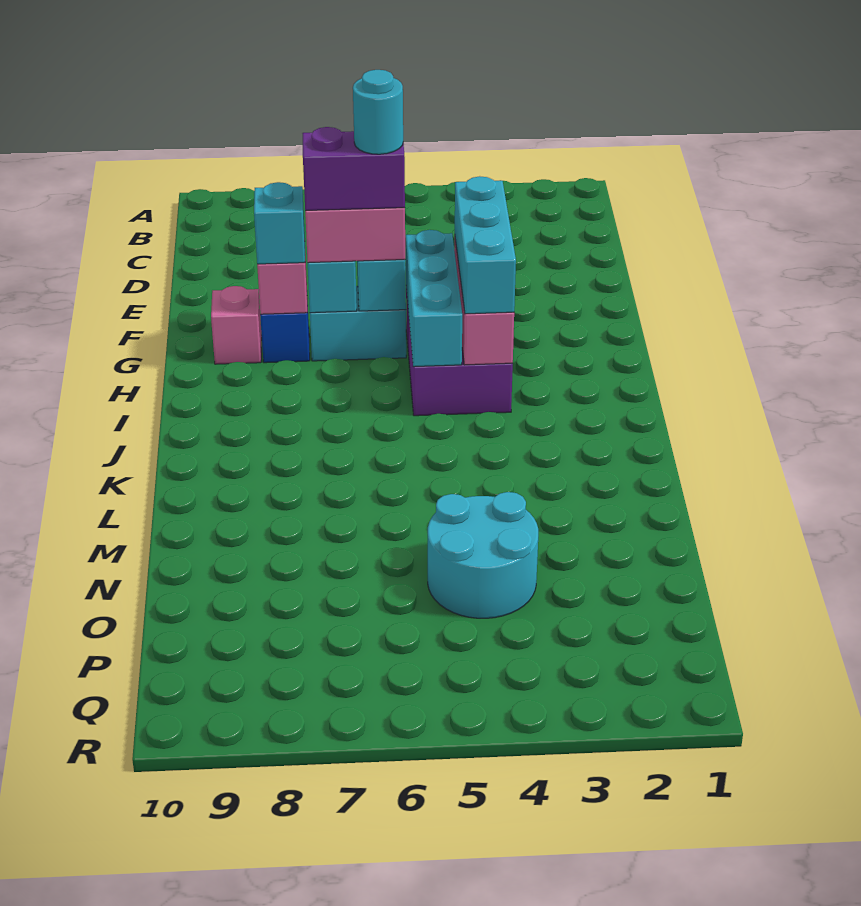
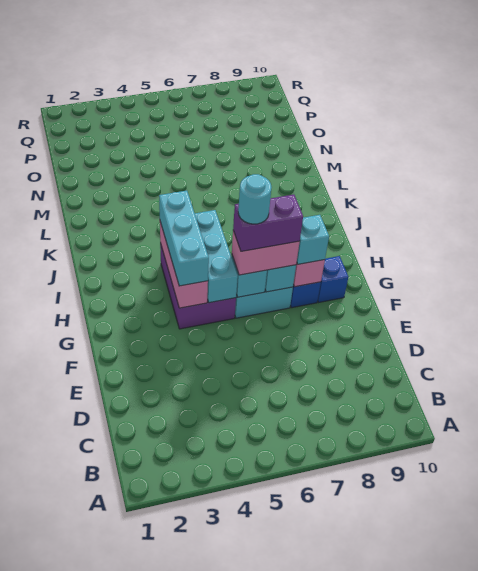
pink brick G9 level 1 -> blue brick G9 level 1
cyan round brick N4:O5 level 1 -> none

